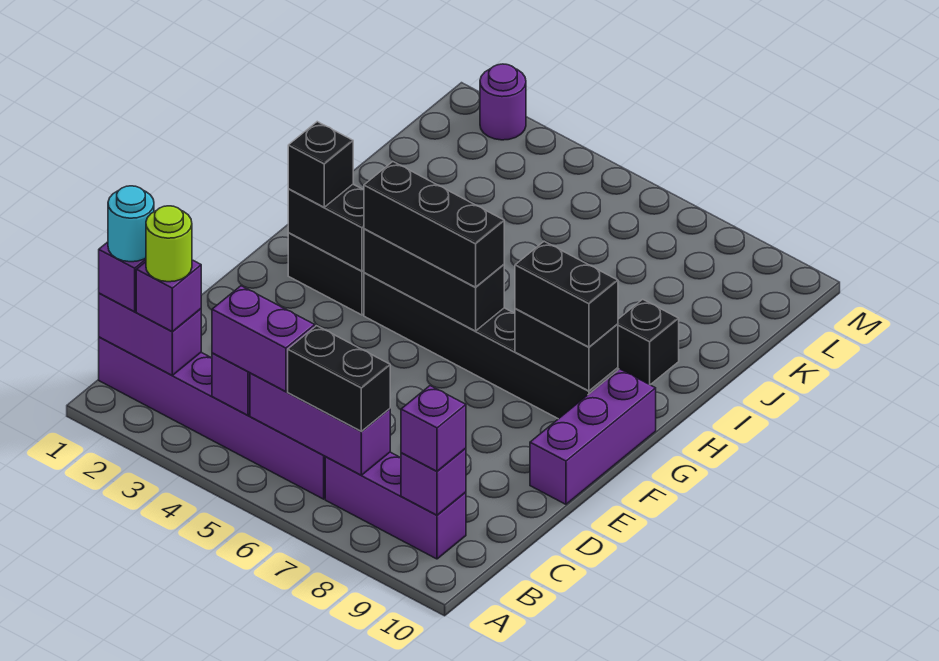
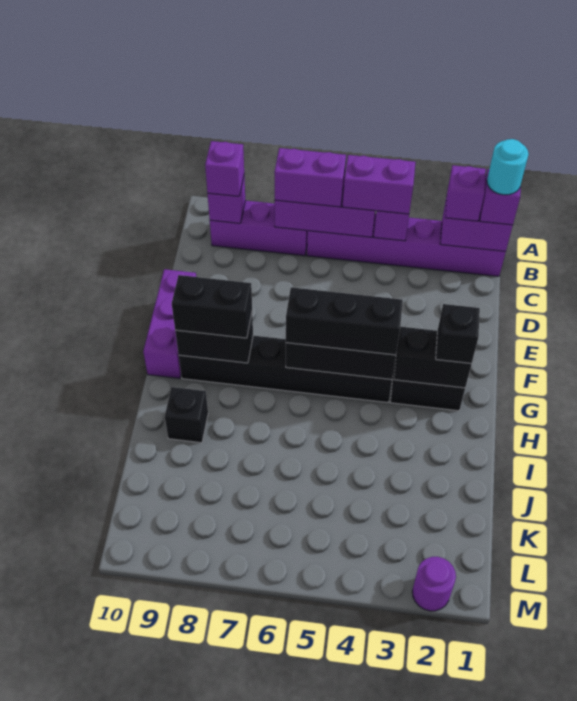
lime round brick B2 level 4 -> none
black brick B6:B7 level 3 -> purple brick B6:B7 level 3

